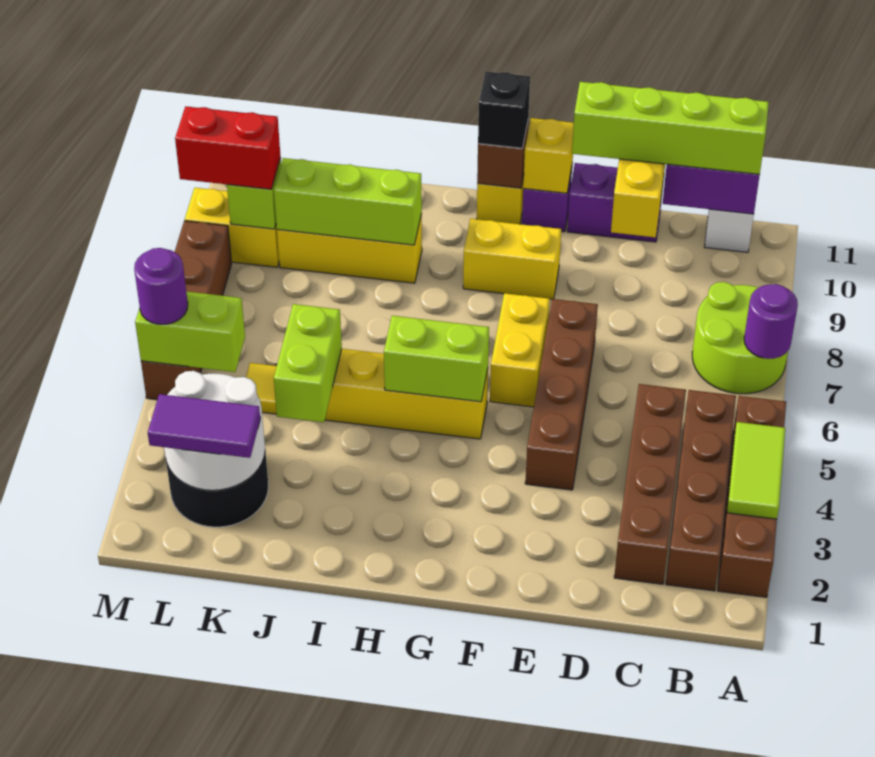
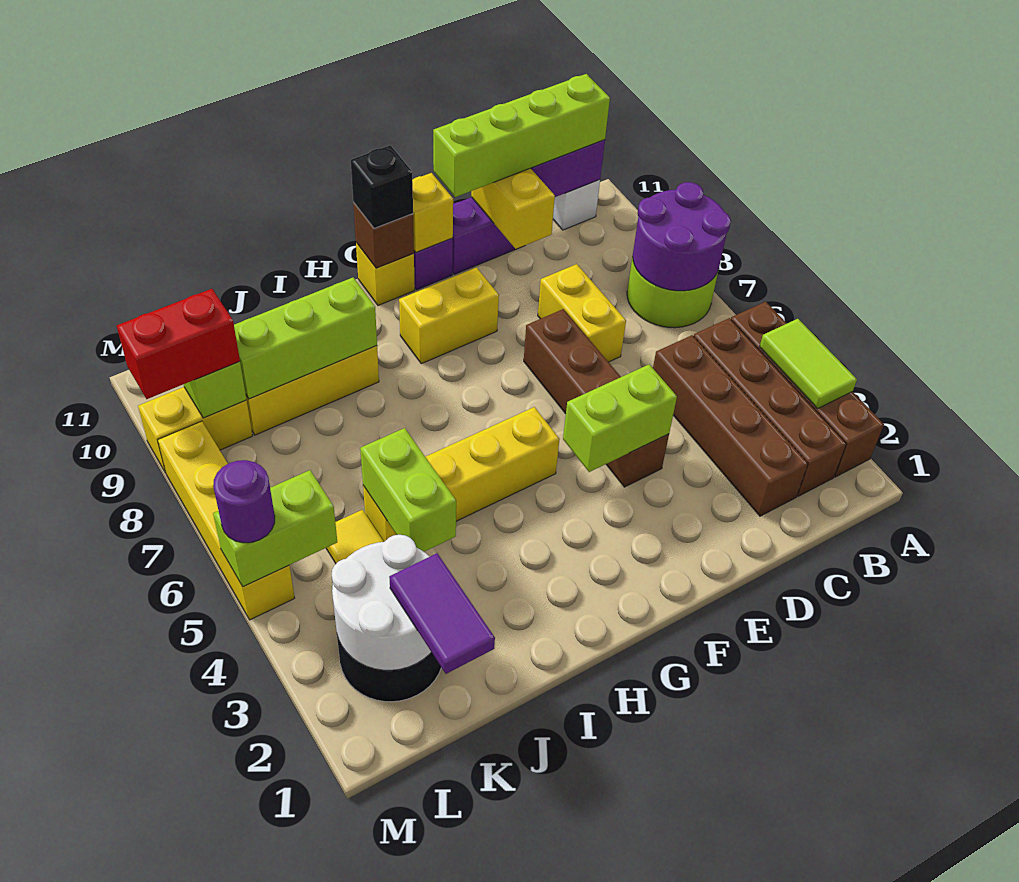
purple round brick A7 level 2 -> purple round brick A7:B8 level 2
yellow brick F6:F7 level 1 -> yellow brick D7:D8 level 1
lime brick G5:H5 level 2 -> lime brick E4:F4 level 2
purple tile K2:L2 level 3 -> purple tile K1:K2 level 3
brown brick M5:M8 level 1 -> yellow brick M5:M8 level 1

